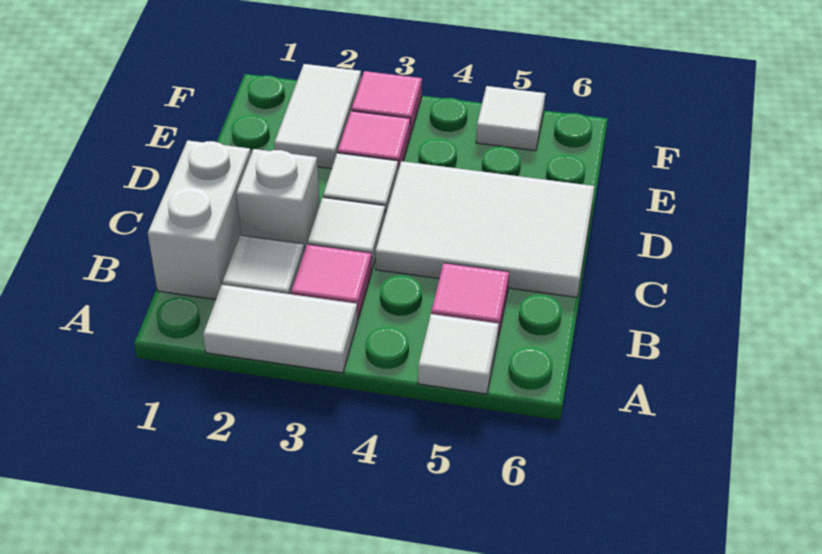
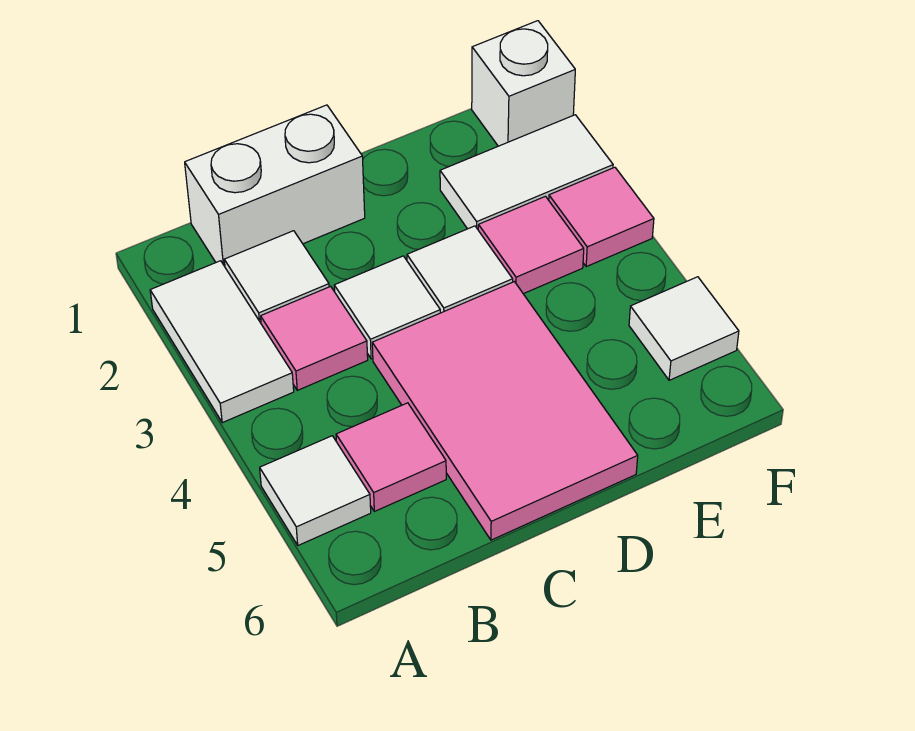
white brick C2 level 1 -> white brick F1 level 1
white tile C4:D6 level 1 -> pink tile C4:D6 level 1

